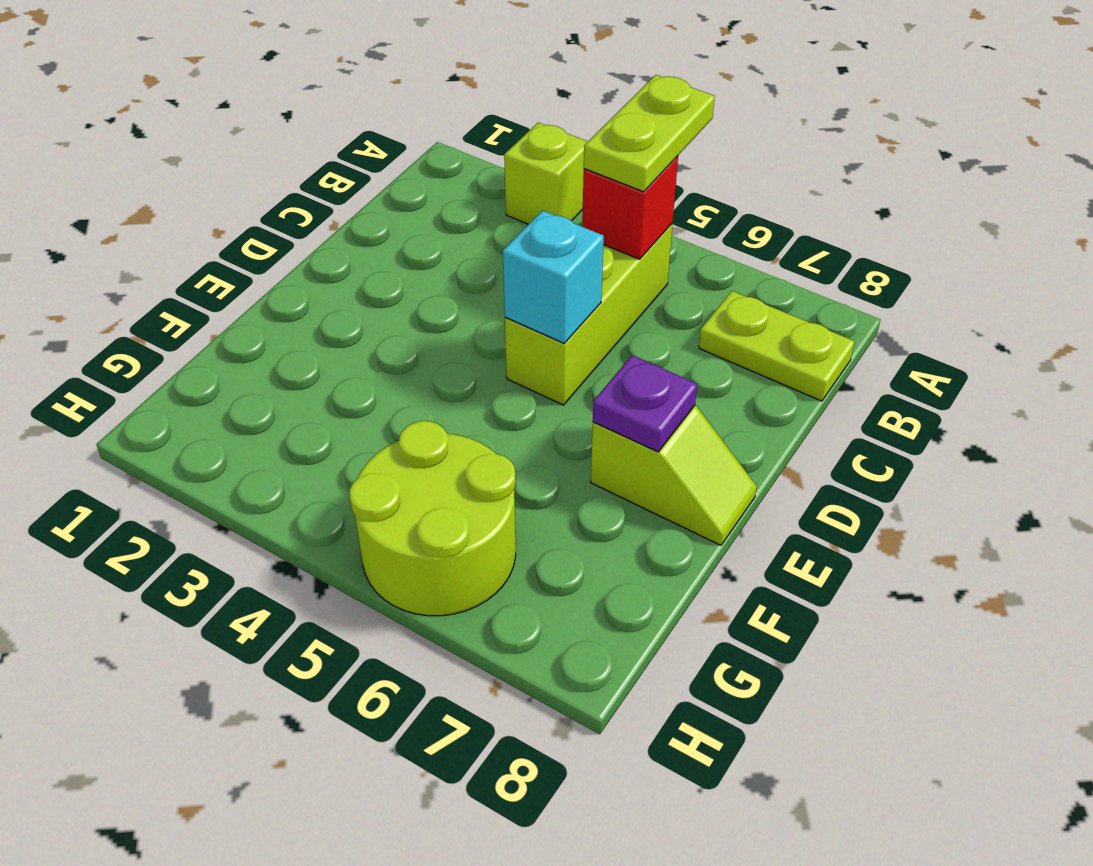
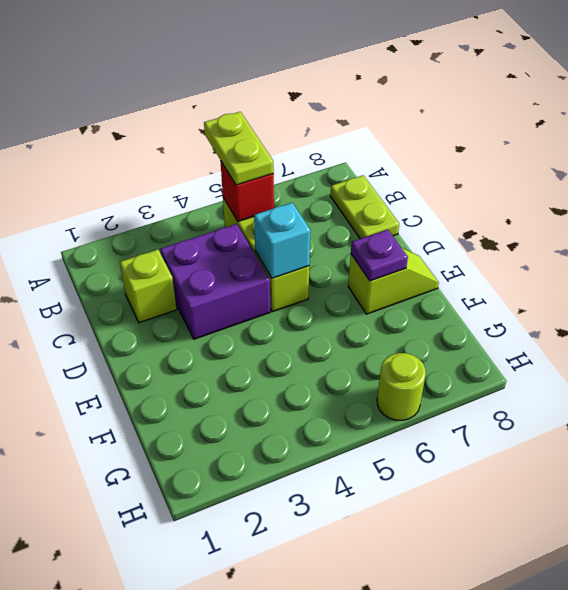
lime brick A3 level 1 -> lime brick C2 level 1
lime plate B7:B8 level 1 -> lime plate B8:C8 level 1
none -> purple brick C3:D4 level 1
lime round brick G5:H6 level 1 -> lime round brick H6 level 1

